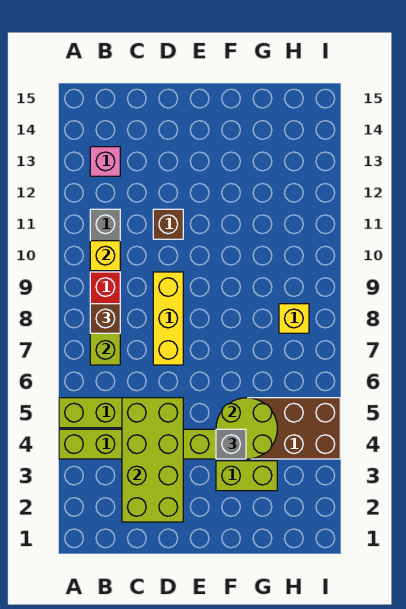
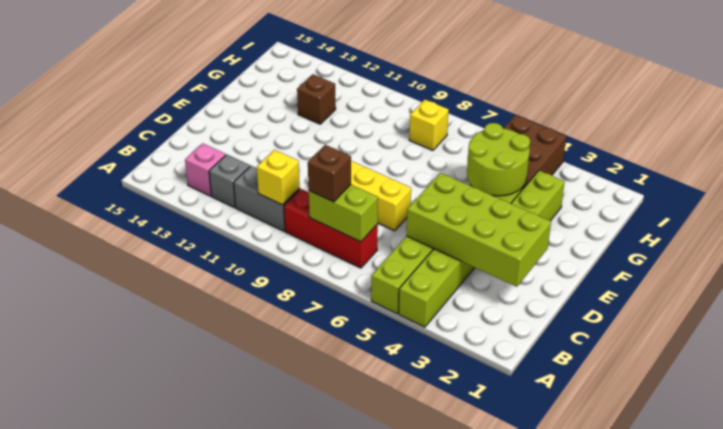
brown brick D11 level 1 -> brown brick G12 level 1
grey brick F4 level 3 -> grey brick B12 level 1

